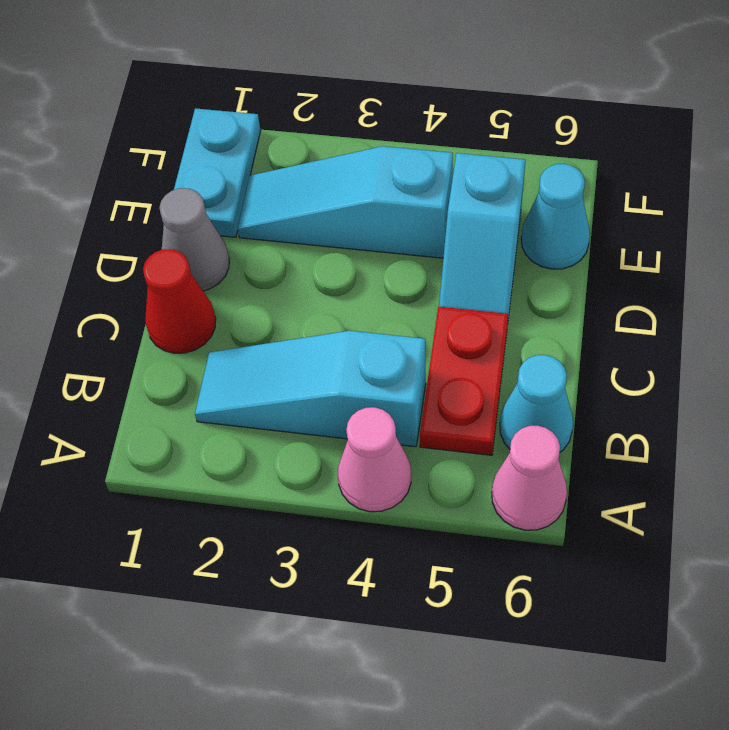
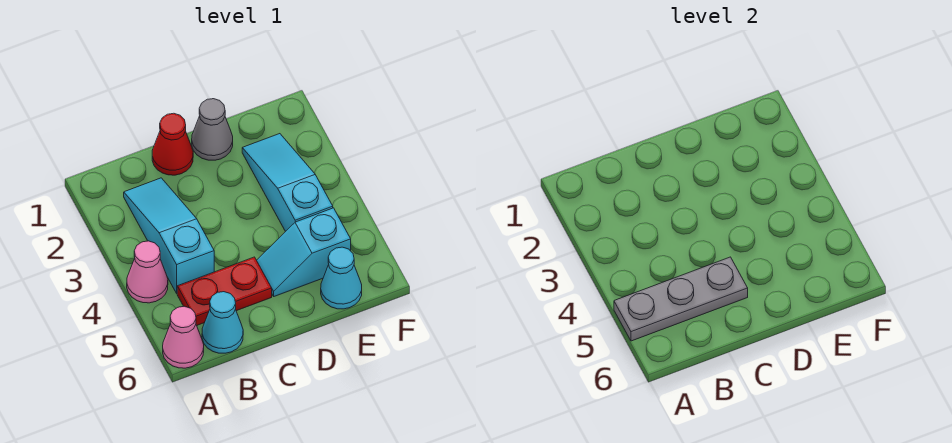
none -> grey plate A5:C5 level 2
cyan plate E1:F1 level 1 -> none

